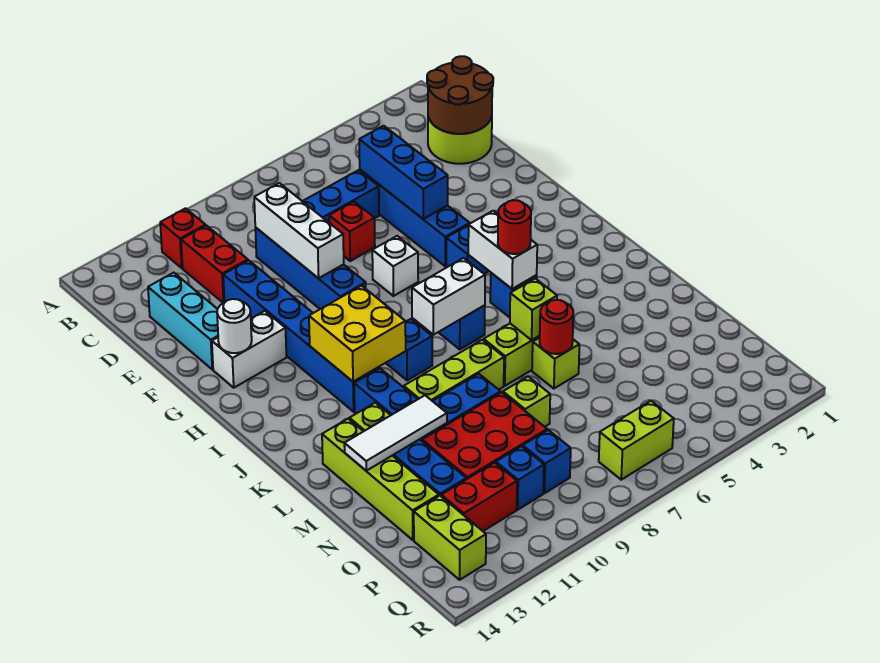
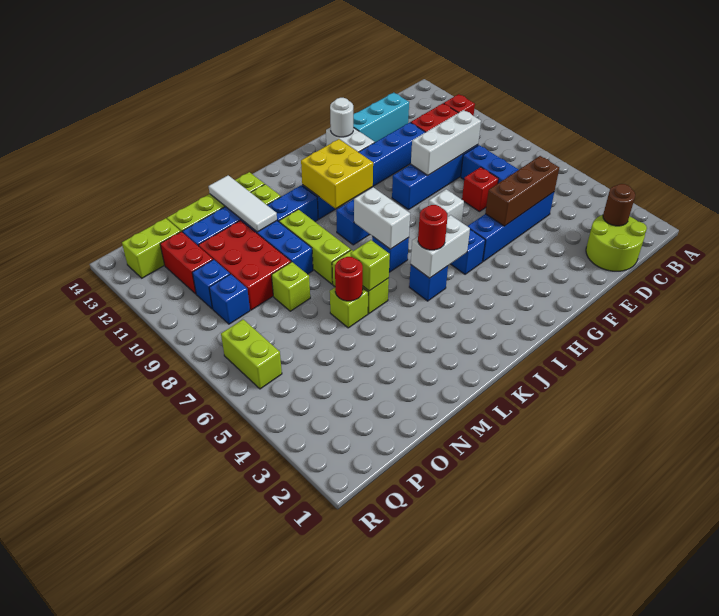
brown round brick C1:D2 level 2 -> brown round brick C2 level 2
blue brick D5:F5 level 2 -> brown brick D5:F5 level 2

